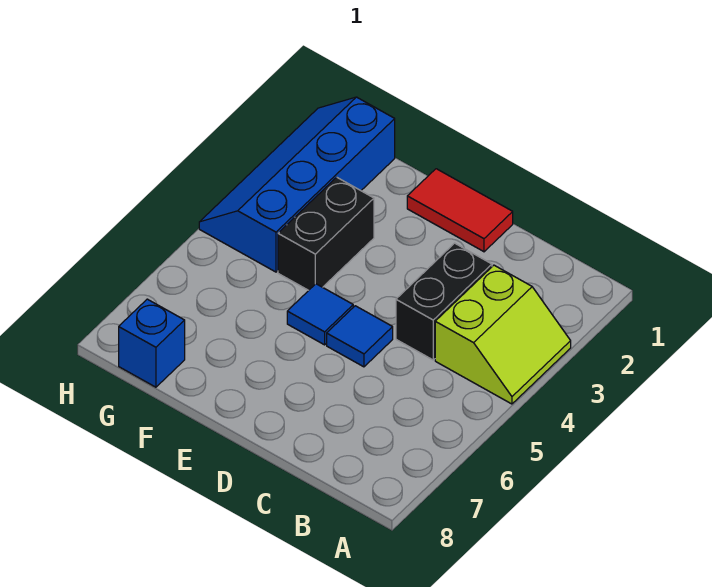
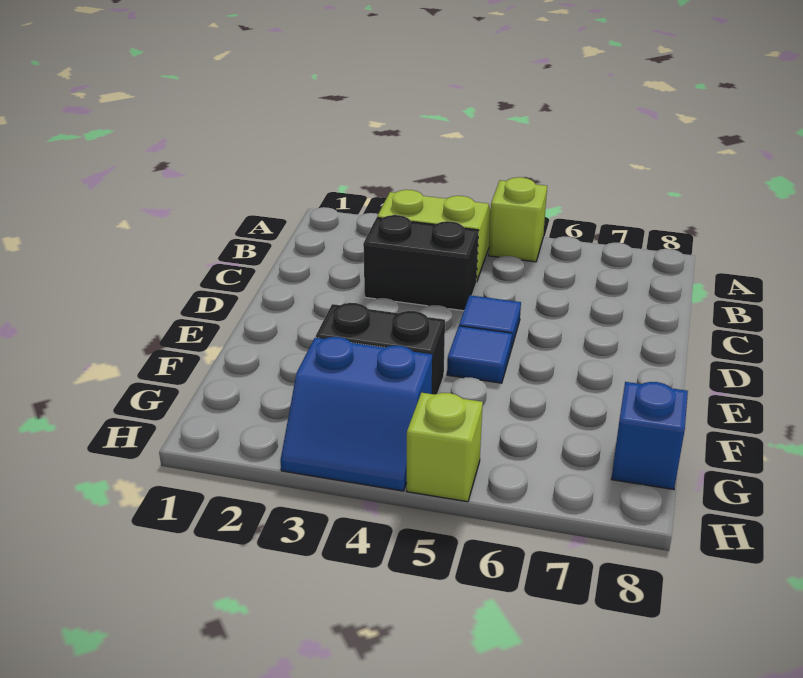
none -> lime brick A5 level 1
red tile D1:E1 level 1 -> none
blue slope G1:H4 level 1 top G -> blue slope G3:H4 level 1 top G
none -> lime brick H5 level 1

